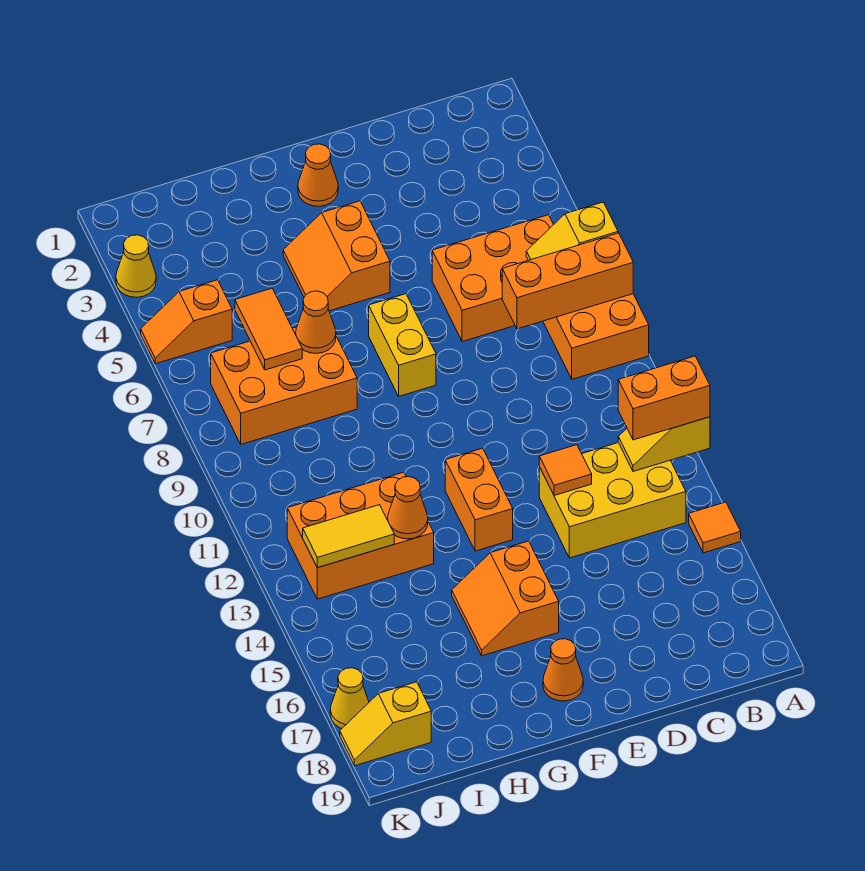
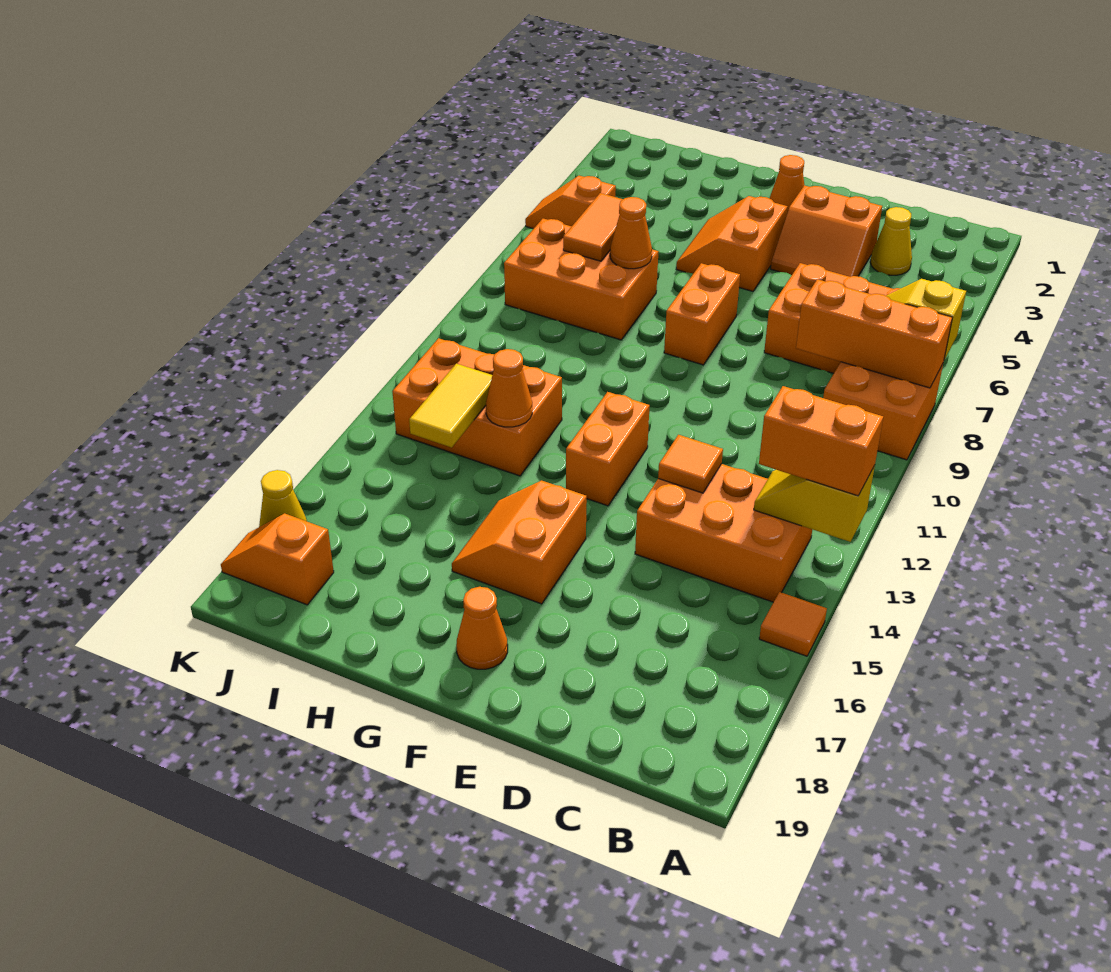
yellow brick B13:D14 level 1 -> orange brick B13:D14 level 1
none -> orange slope D3:E4 level 1 top 3
yellow brick F7:F8 level 1 -> orange brick F7:F8 level 1
yellow tile I13:J13 level 2 -> yellow tile I13:I14 level 2
yellow slope J18:K18 level 1 top J -> orange slope J18:K18 level 1 top J
yellow cone K3 level 1 -> yellow cone C3 level 1

